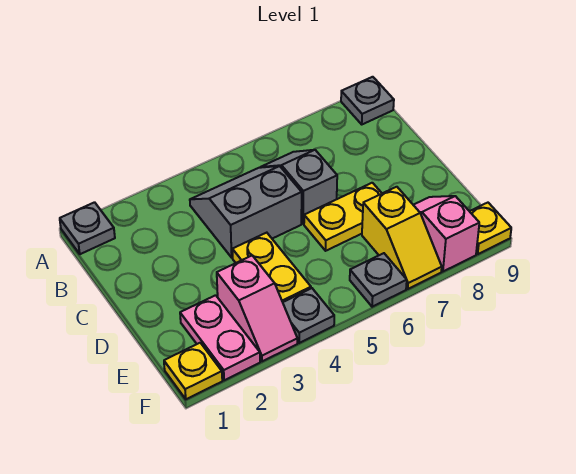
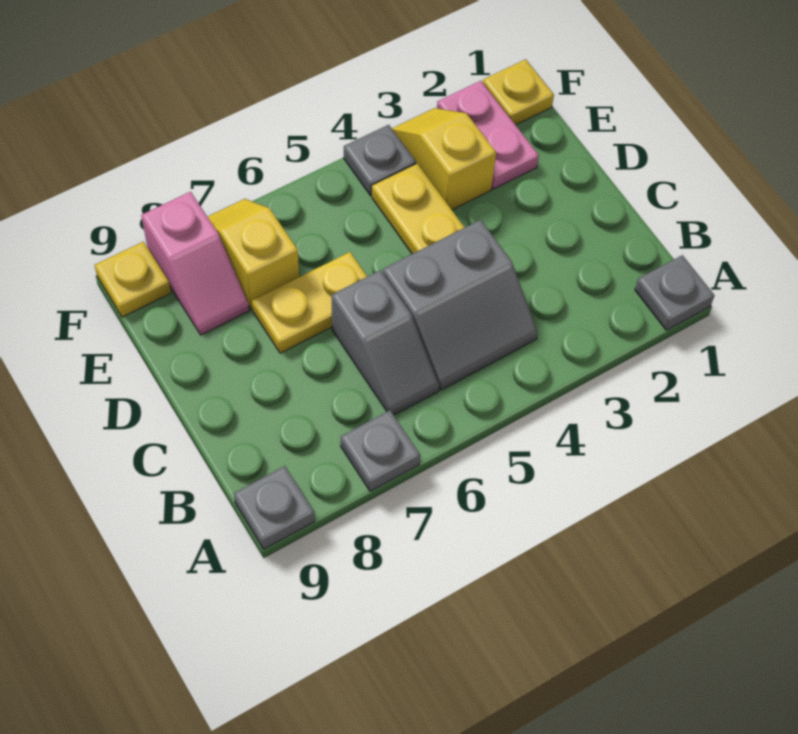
pink slope E3:F3 level 1 top E -> yellow slope E3:F3 level 1 top E
grey plate F6 level 1 -> grey plate A7 level 1

